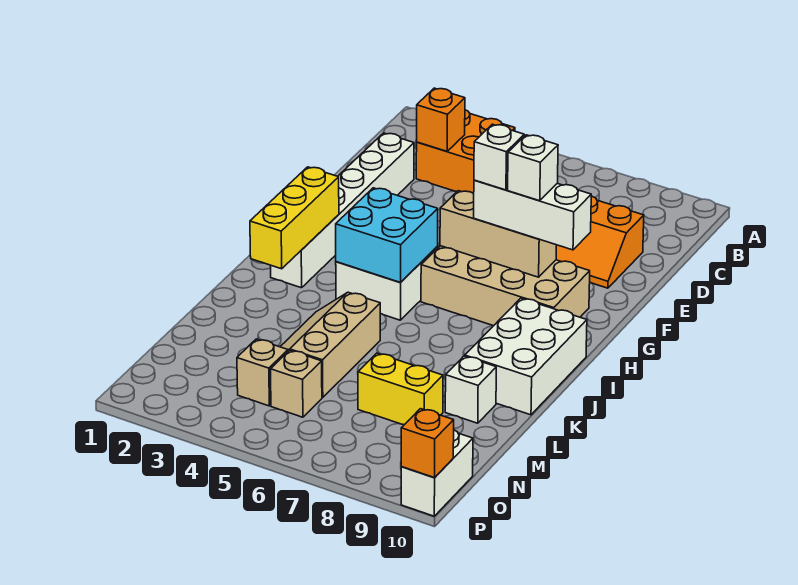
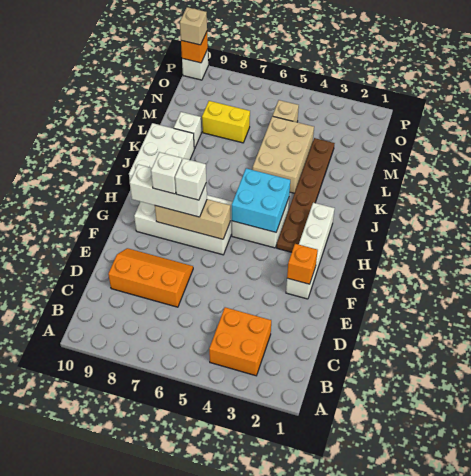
orange brick C3 level 2 -> orange brick F2 level 2
white brick D2:I2 level 1 -> white brick F2:I2 level 1
tan brick G6:H9 level 1 -> white brick G6:H9 level 1
yellow brick H2:J2 level 2 -> none
none -> brown plate H3:M3 level 1
tan slope K4:M5 level 1 top 5 -> tan brick K4:M5 level 1
tan brick N4 level 1 -> tan brick P10 level 3
white brick O10:P10 level 1 -> white brick P10 level 1

